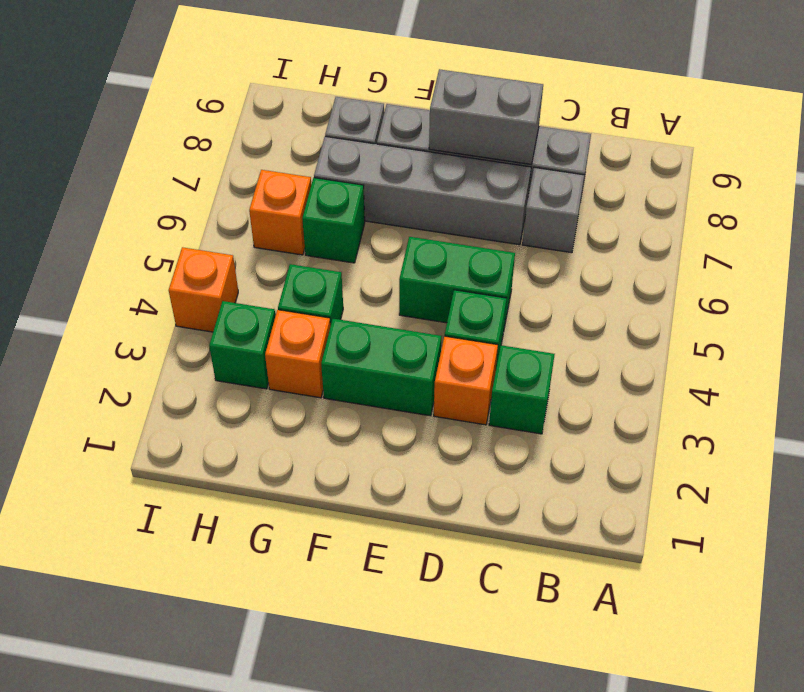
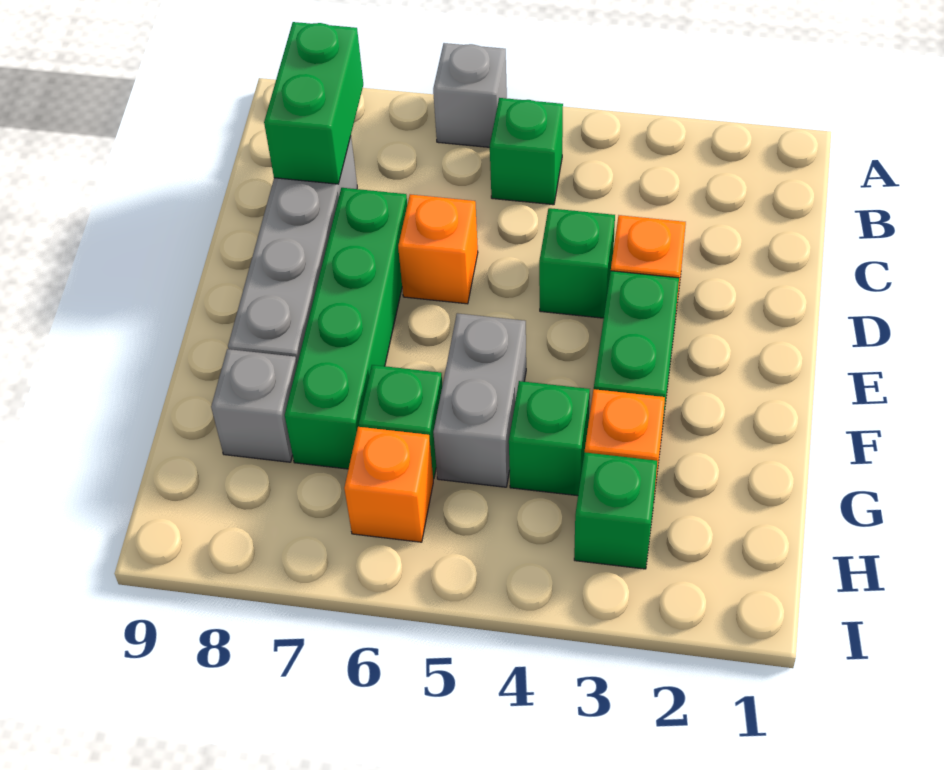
green brick C3 level 1 -> green brick B5 level 1
grey brick C7 level 1 -> grey brick A6 level 1
green brick D5:E5 level 1 -> green brick B8:C8 level 2
grey brick D7:G7 level 1 -> green brick D7:G7 level 1
grey brick D8:E8 level 2 -> grey brick F5:G5 level 1
orange brick I4 level 1 -> orange brick D6 level 1

